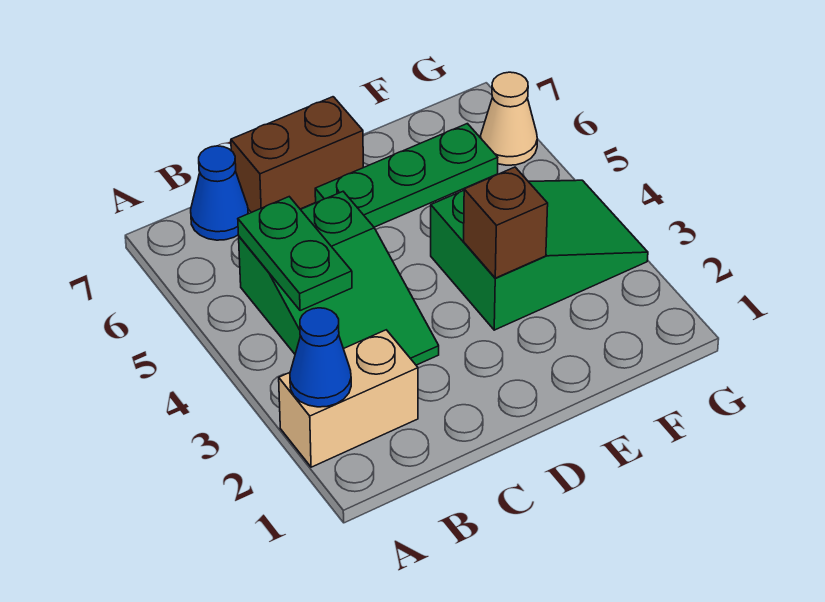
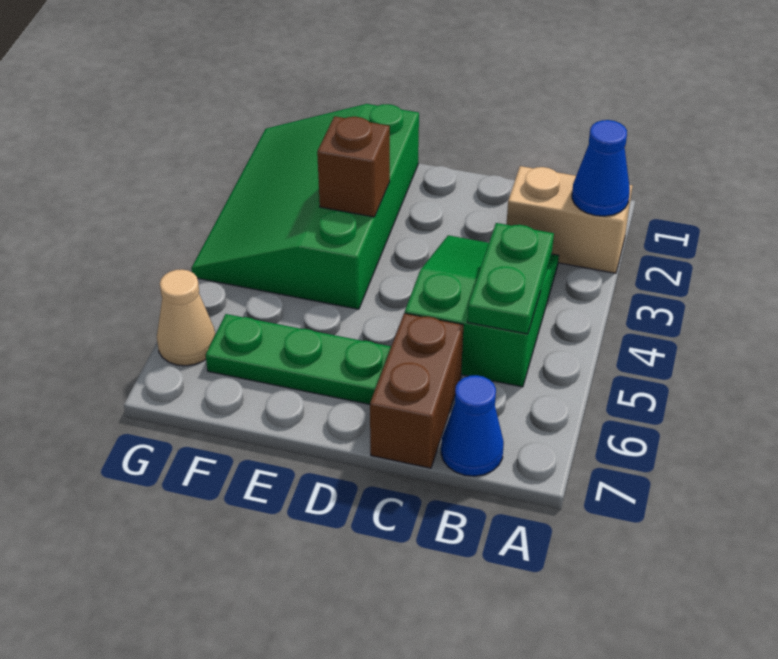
brown brick C7:D7 level 1 -> brown brick C6:C7 level 1
green slope E3:G4 level 1 top E -> green slope E1:G4 level 1 top E

